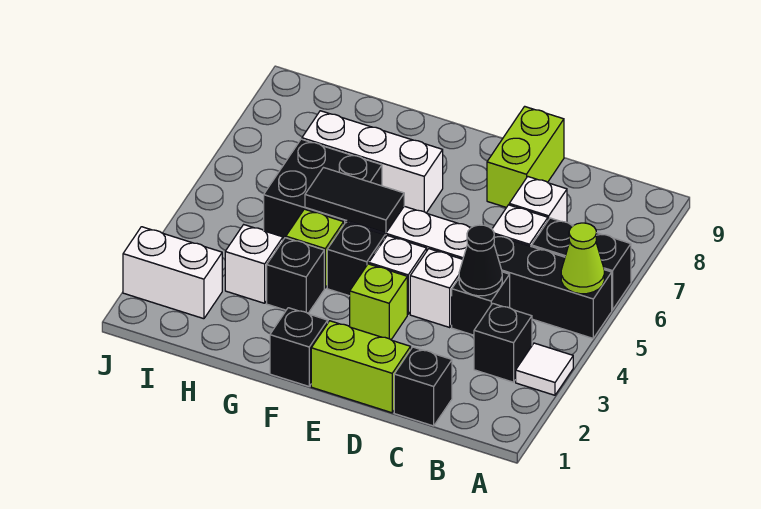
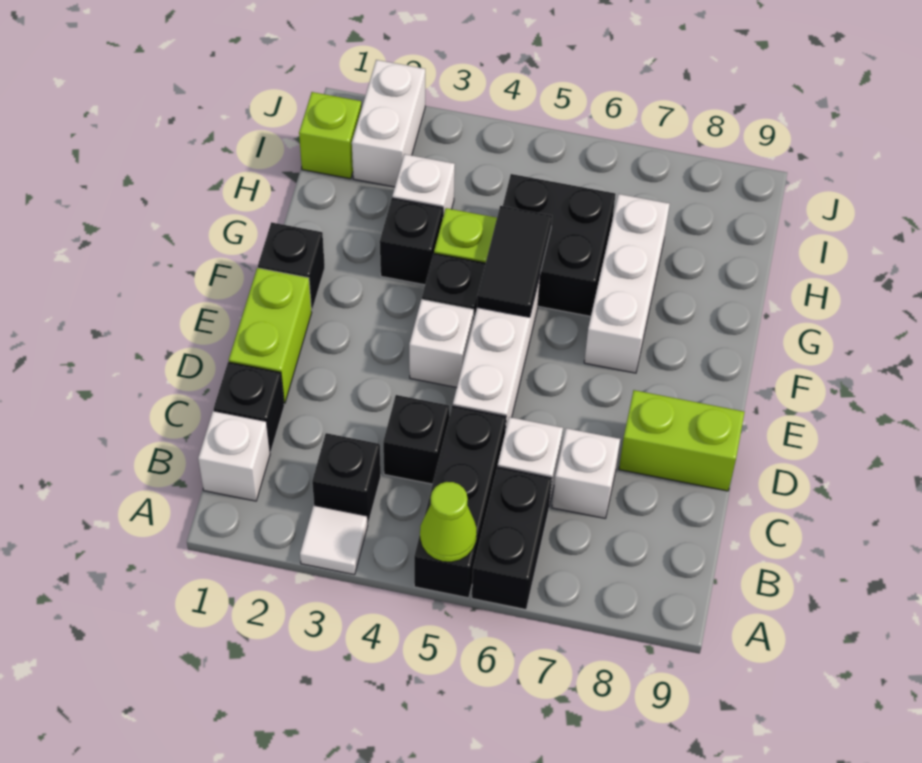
black cone C4 level 2 -> none
white brick D4 level 1 -> white brick B1 level 1
lime brick E3 level 1 -> lime brick I1 level 1

